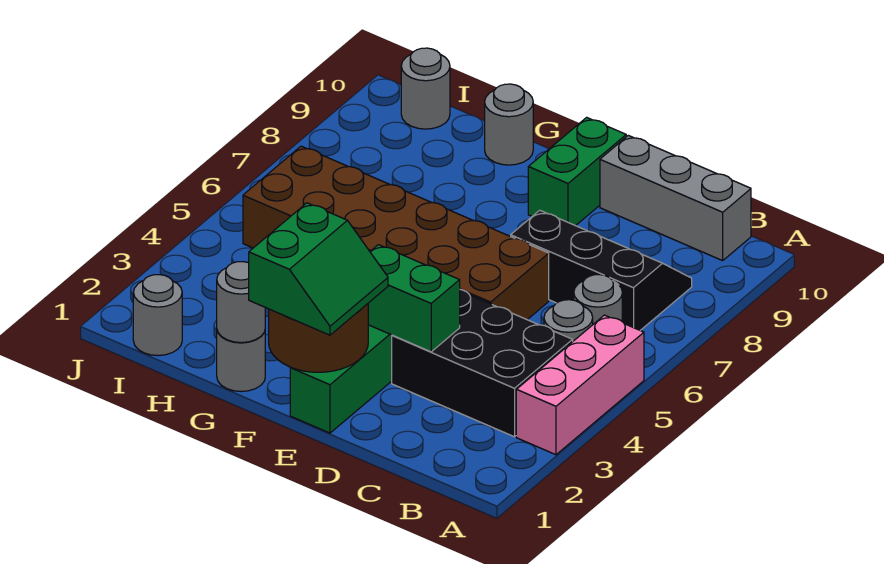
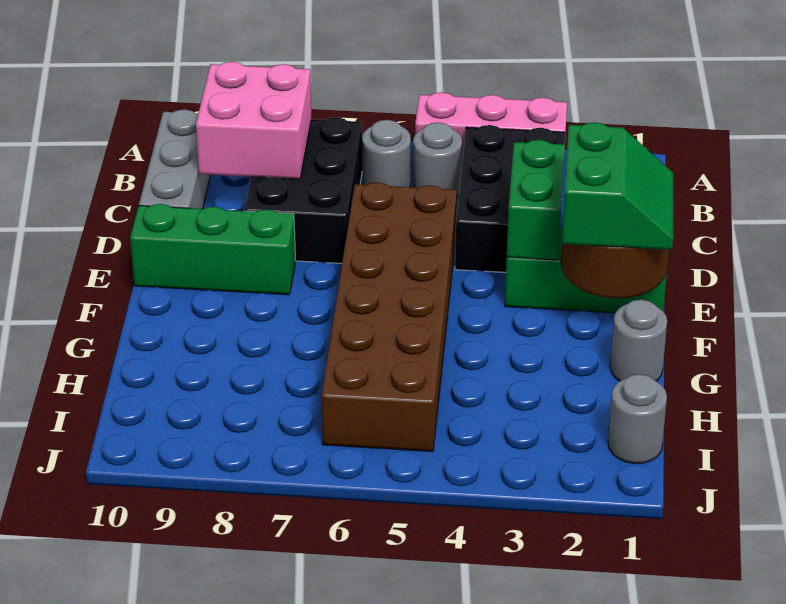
black slope B7:D8 level 1 top 7 -> black brick B7:D8 level 1
none -> pink brick B8:C9 level 2
green slope E1:F2 level 3 top F -> green slope E1:F2 level 3 top 2
green brick E9:E10 level 1 -> green brick E8:E10 level 1
grey round brick G1 level 2 -> none
grey round brick G10 level 1 -> none
grey round brick I10 level 1 -> none

